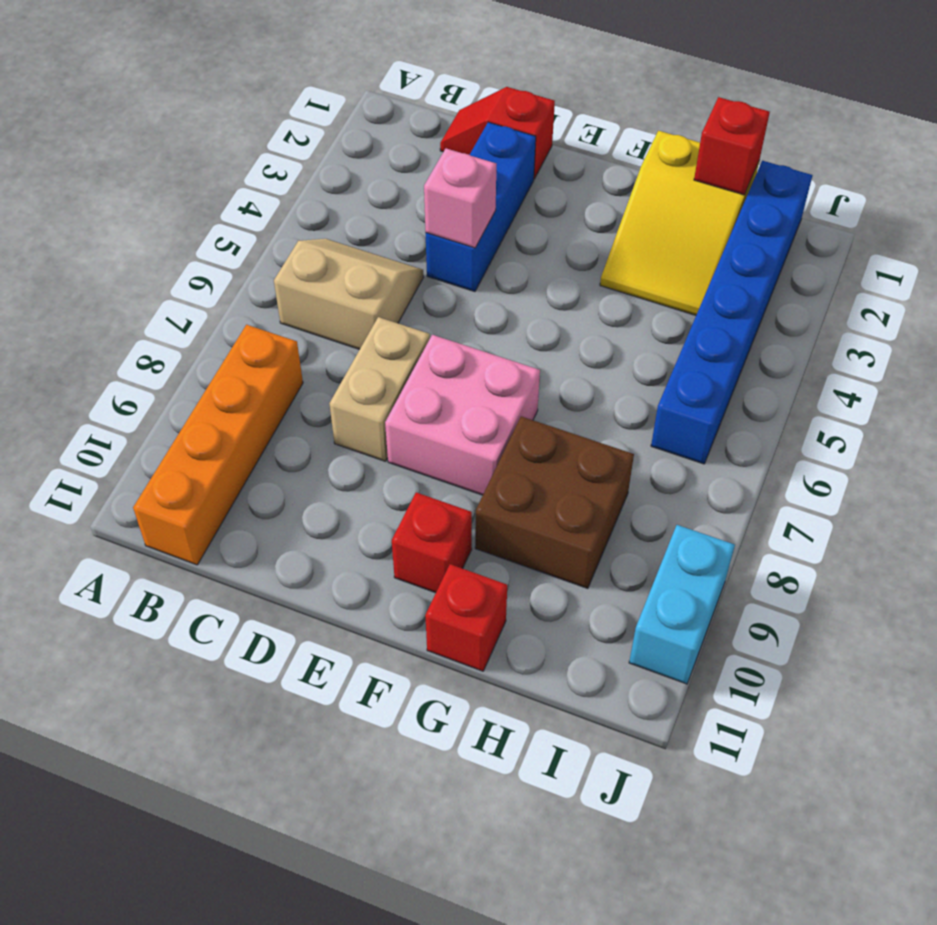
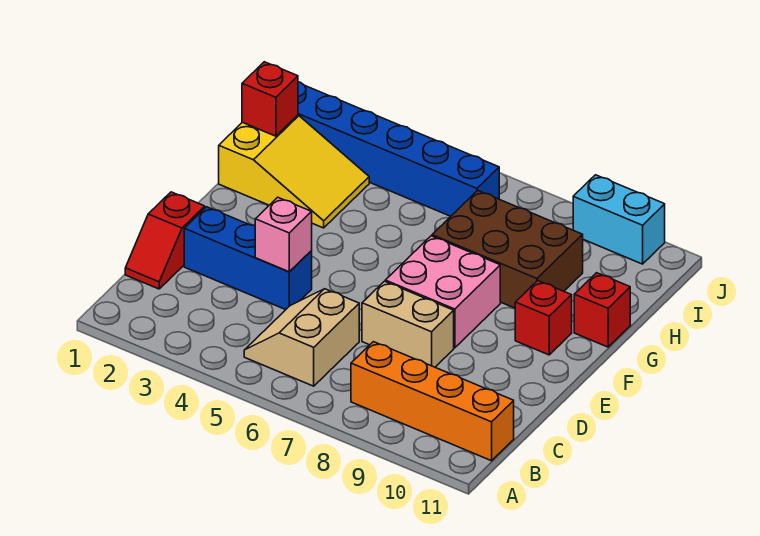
brown brick G8:H9 level 1 -> brown brick G7:H9 level 1

